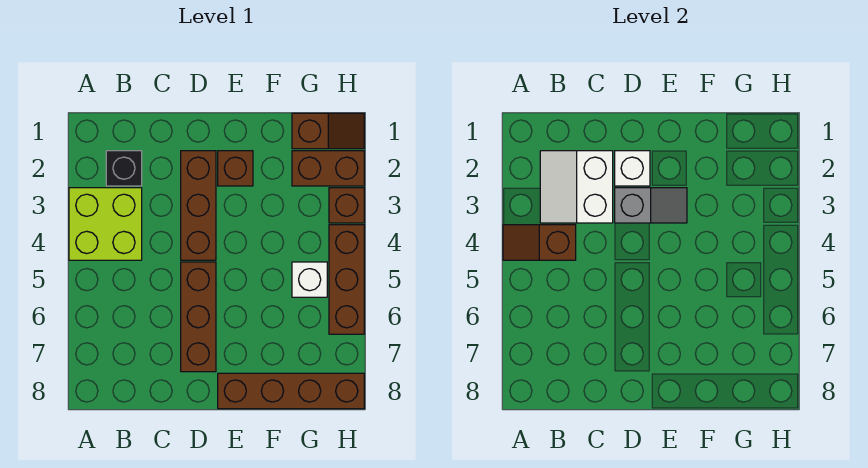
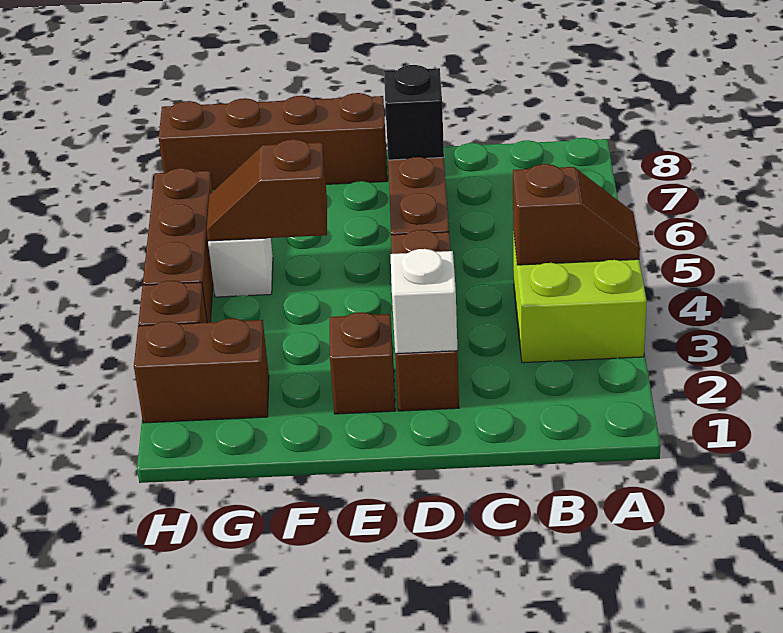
black brick B2 level 1 -> black brick D7 level 2
white slope B2:C3 level 2 top C -> none
grey slope D3:E3 level 2 top D -> none
brown slope G1:H1 level 1 top G -> brown slope F5:G5 level 2 top F

